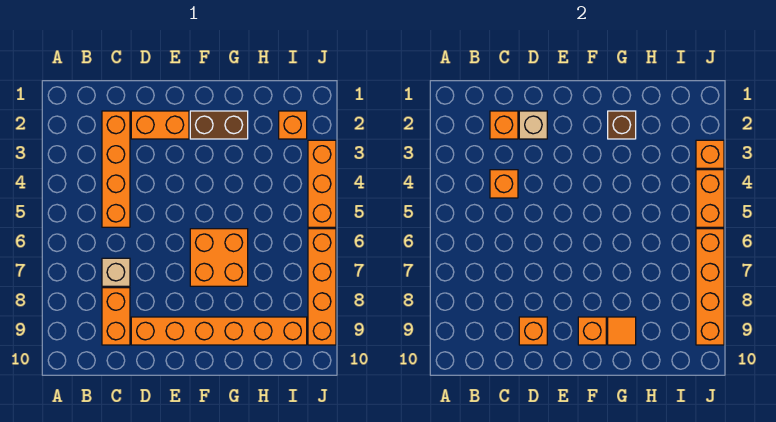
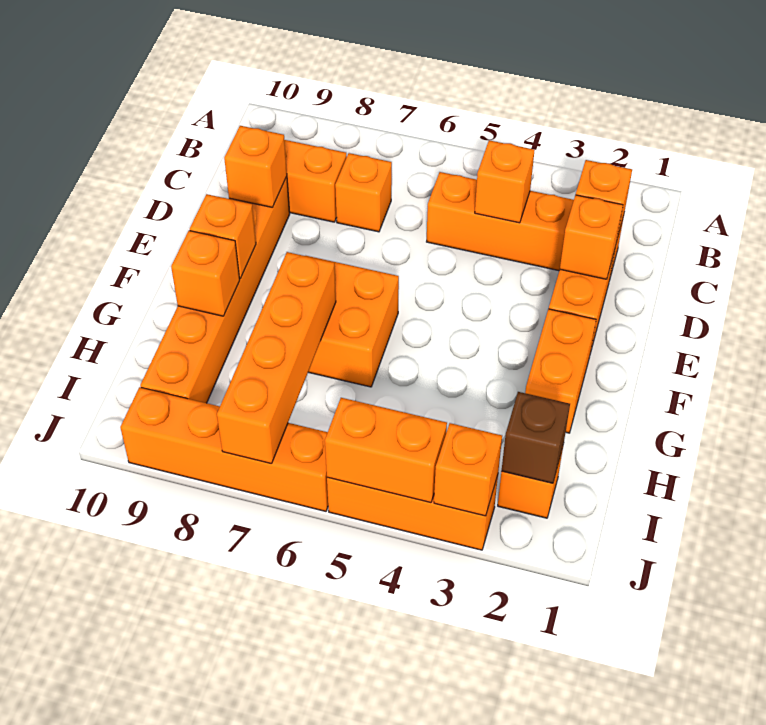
tan brick C7 level 1 -> orange brick C7 level 1
tan brick D2 level 2 -> orange brick D2 level 2
brown brick F2:G2 level 1 -> orange brick F2:G2 level 1
brown brick G2 level 2 -> brown brick I2 level 2
orange tile G9 level 2 -> orange brick G9 level 2
orange brick J6:J9 level 2 -> orange brick G7:J7 level 2

